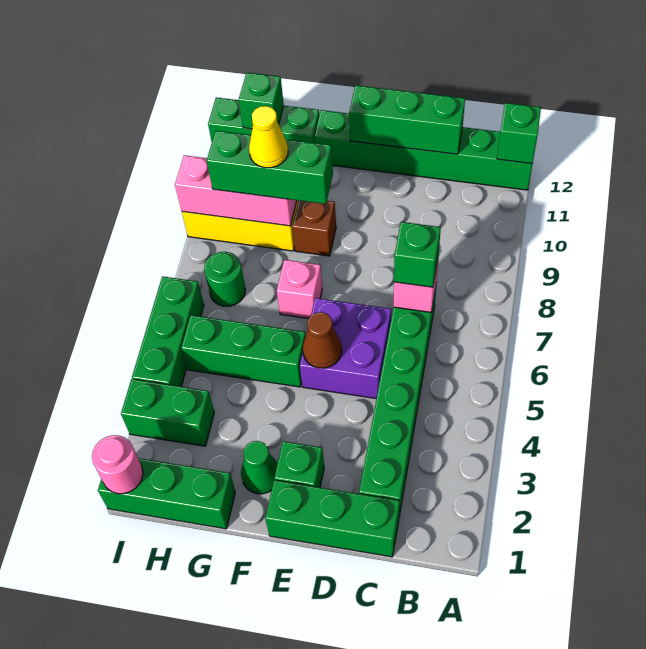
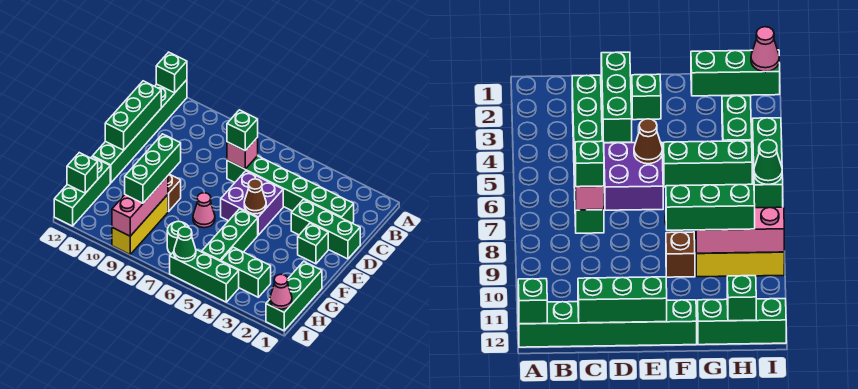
green brick C1:E1 level 1 -> green brick D1:D3 level 1
green cone F2 level 1 -> green cone I6 level 2
pink brick F7 level 1 -> pink cone F7 level 1
yellow cone G9 level 4 -> none
green brick H3:I3 level 1 -> green brick H3:H4 level 1
pink round brick I1 level 2 -> pink cone I1 level 2

